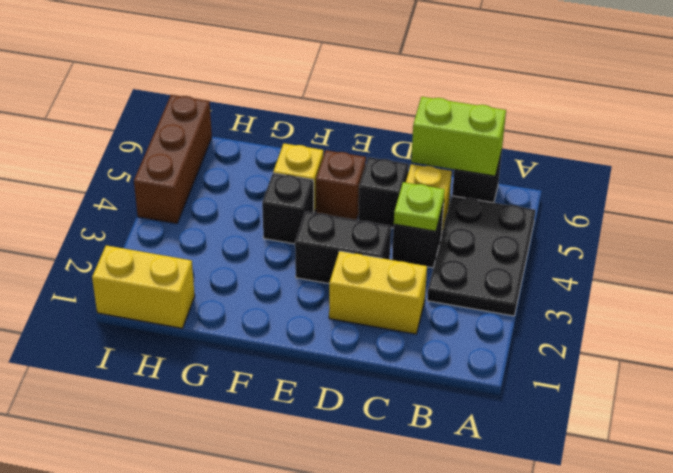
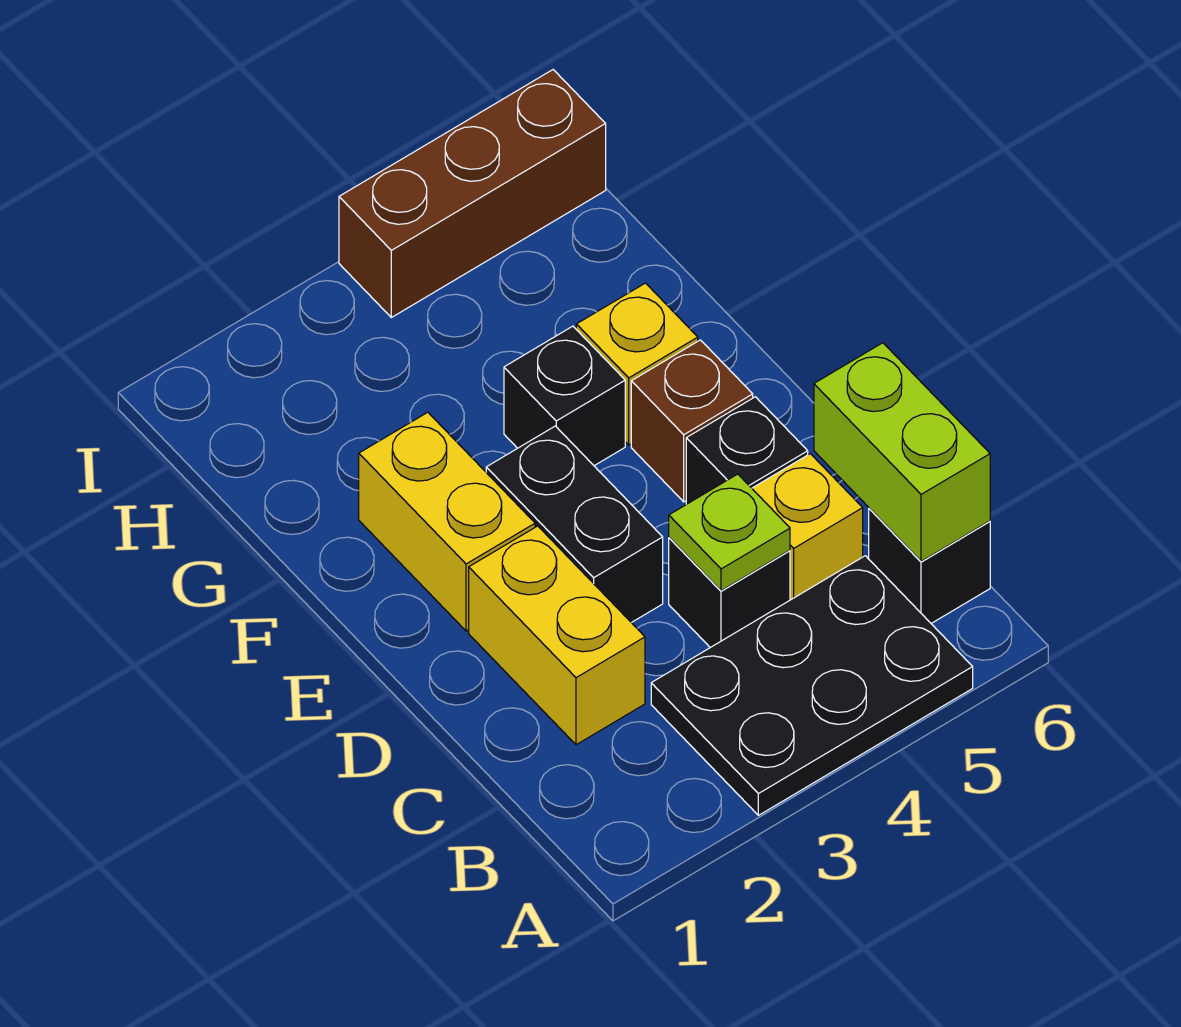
yellow brick H1:I1 level 1 -> yellow brick E2:F2 level 1

